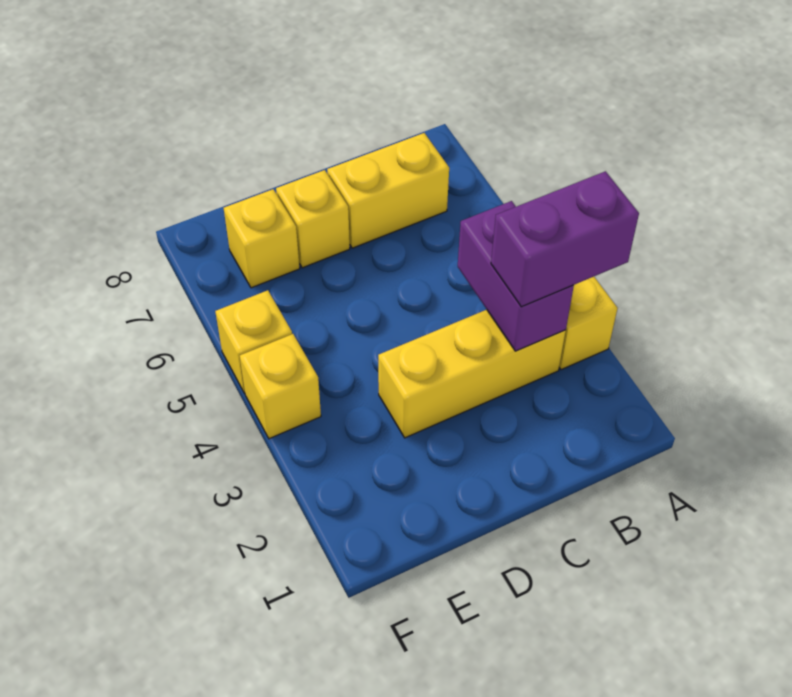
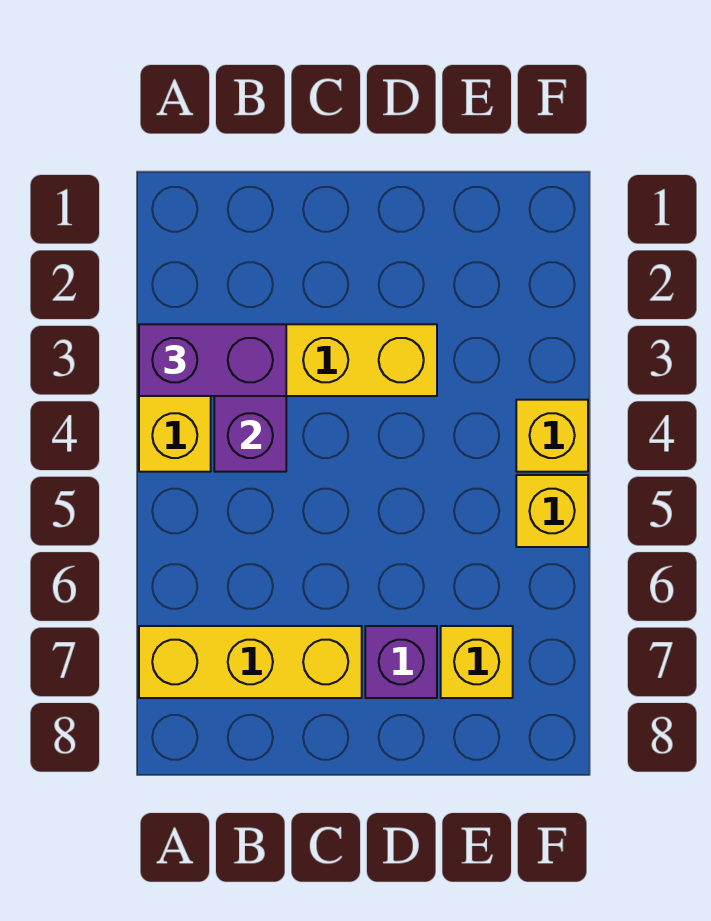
yellow brick B7:C7 level 1 -> yellow brick A7:C7 level 1
yellow brick D7 level 1 -> purple brick D7 level 1

